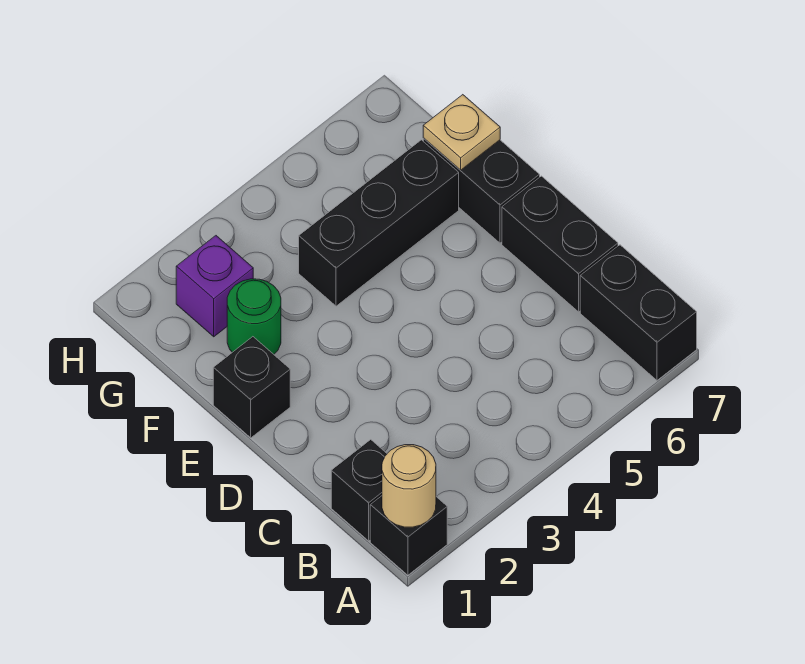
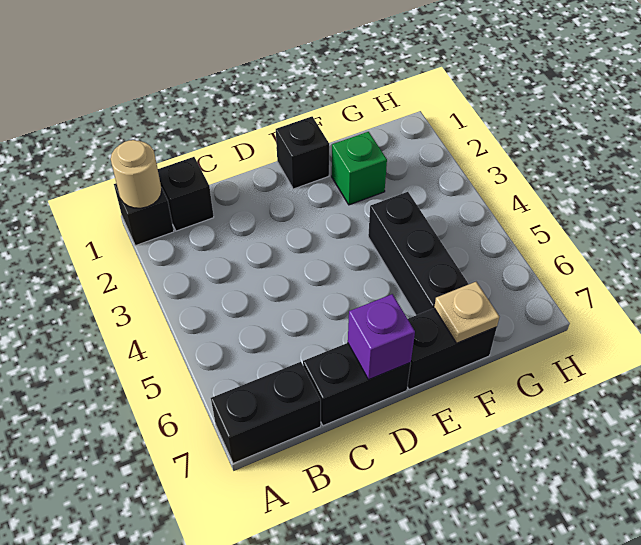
green round brick F2 level 1 -> green brick F2 level 1
purple brick G2 level 1 -> purple brick D7 level 2

